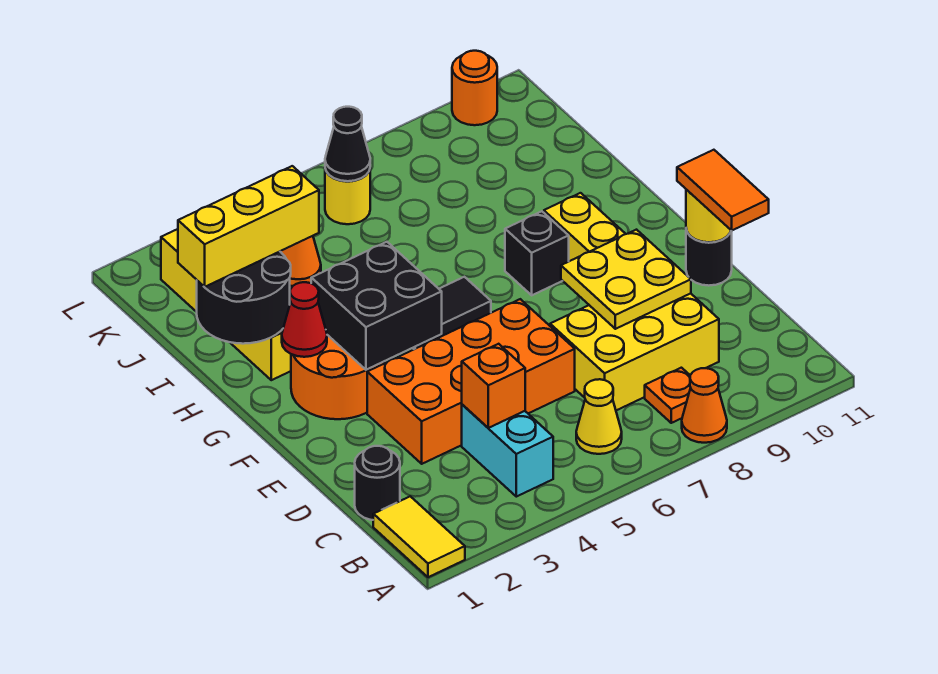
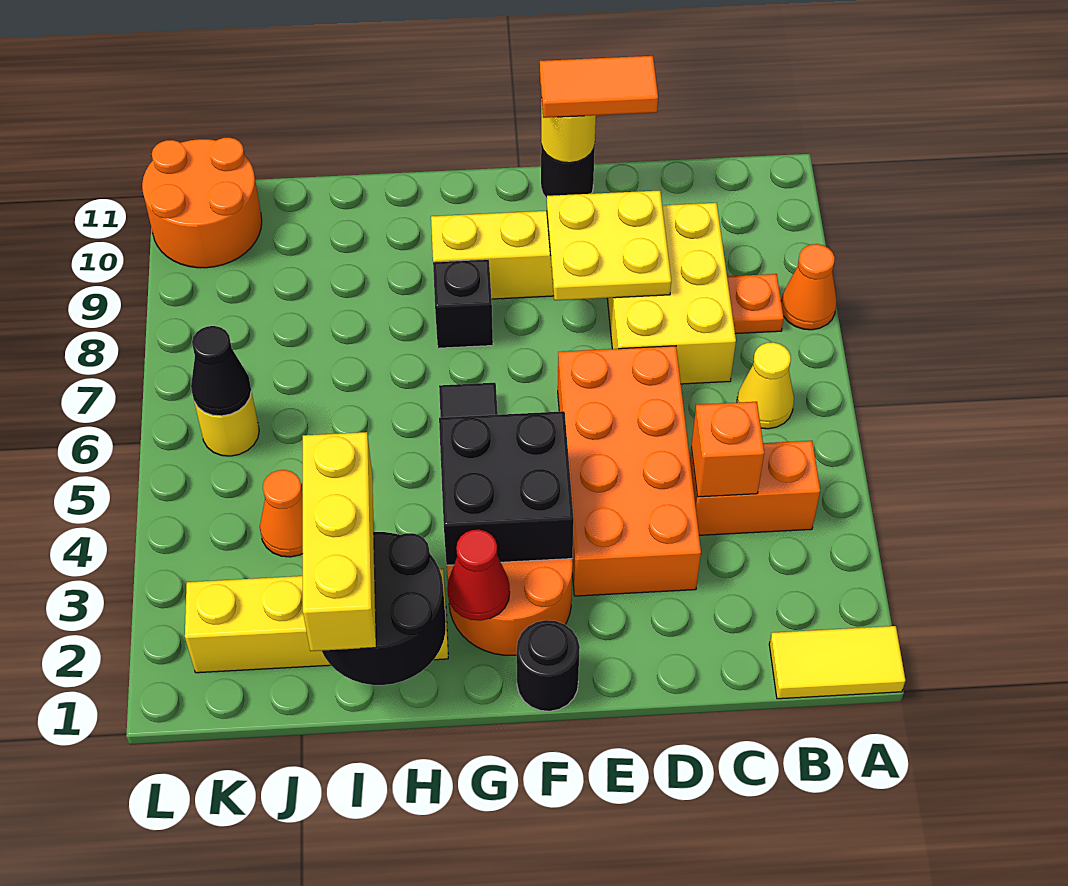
cyan brick B4:C4 level 1 -> orange brick B4:C4 level 1
black round brick C1 level 1 -> black round brick F1 level 1
orange round brick L10 level 1 -> orange round brick K10:L11 level 1

